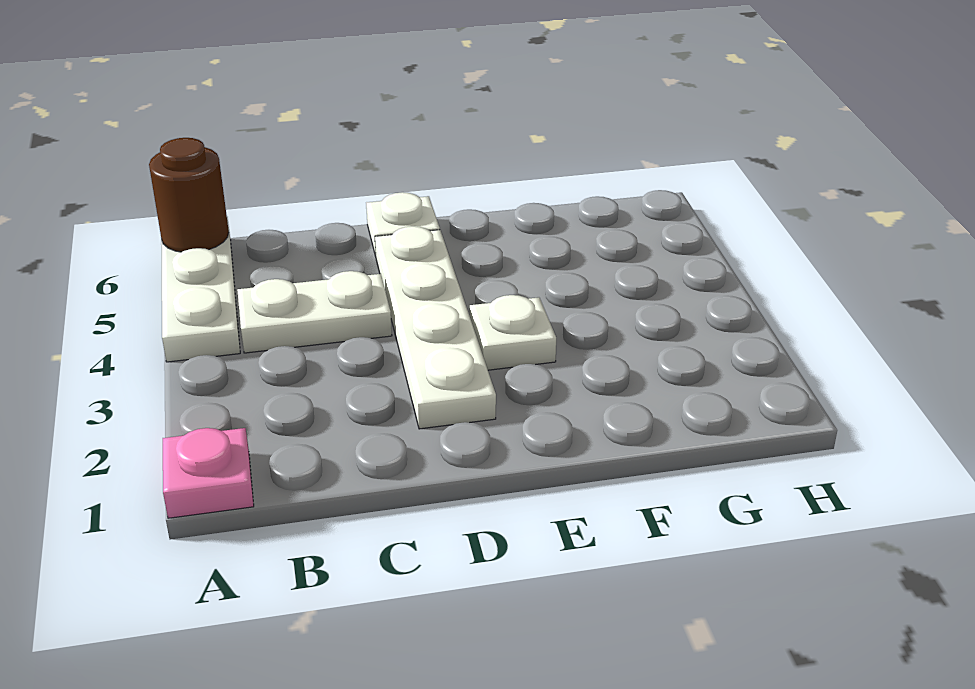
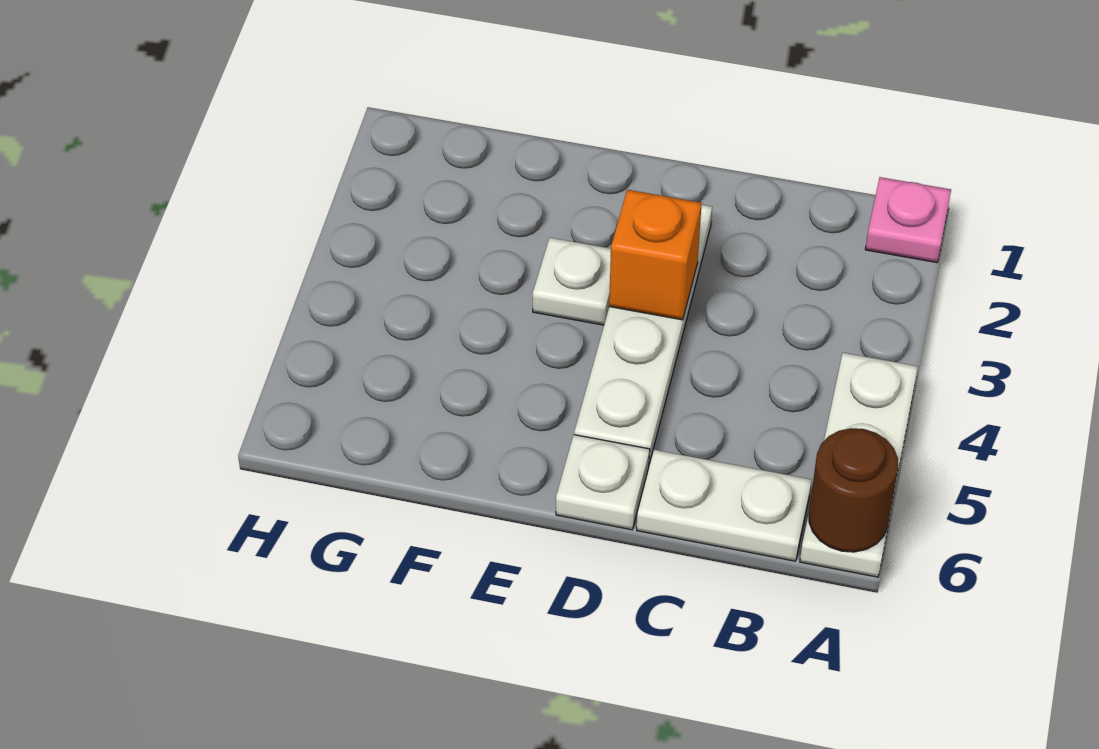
white plate B4:C4 level 1 -> white plate B6:C6 level 1
none -> orange brick D3 level 2

